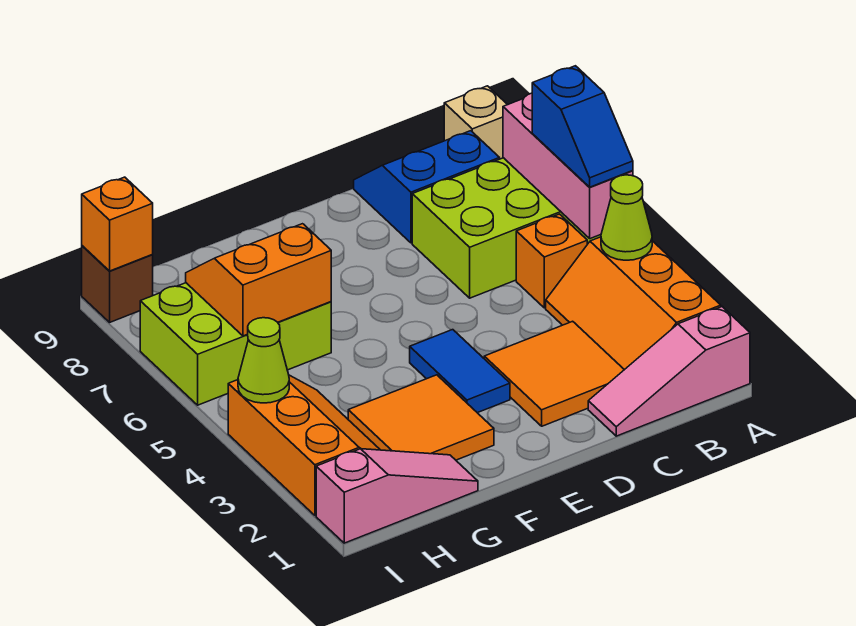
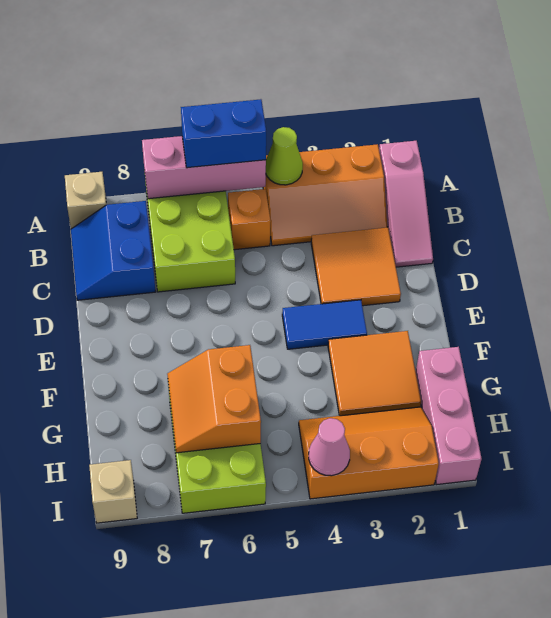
blue slope A5:A6 level 3 top 6 -> blue brick A5:A6 level 3
pink slope G1:I1 level 1 top I -> pink brick G1:I1 level 1
lime cone I4 level 2 -> pink cone I4 level 2
brown brick I9 level 1 -> tan brick I9 level 1
orange brick I9 level 2 -> none

